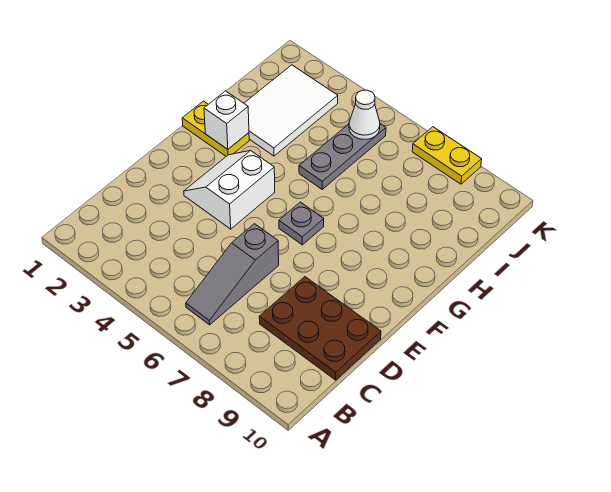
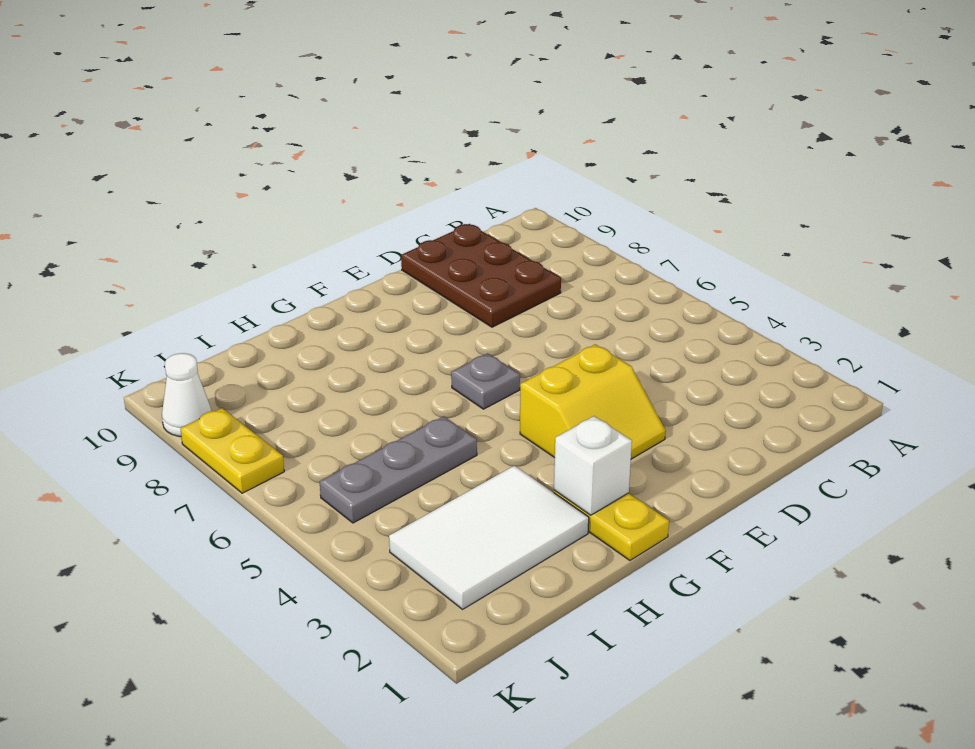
grey slope B6:D6 level 1 top D -> none
white slope E3:F4 level 1 top 4 -> yellow slope E3:F4 level 1 top 4
white cone J5 level 2 -> white cone K9 level 1

